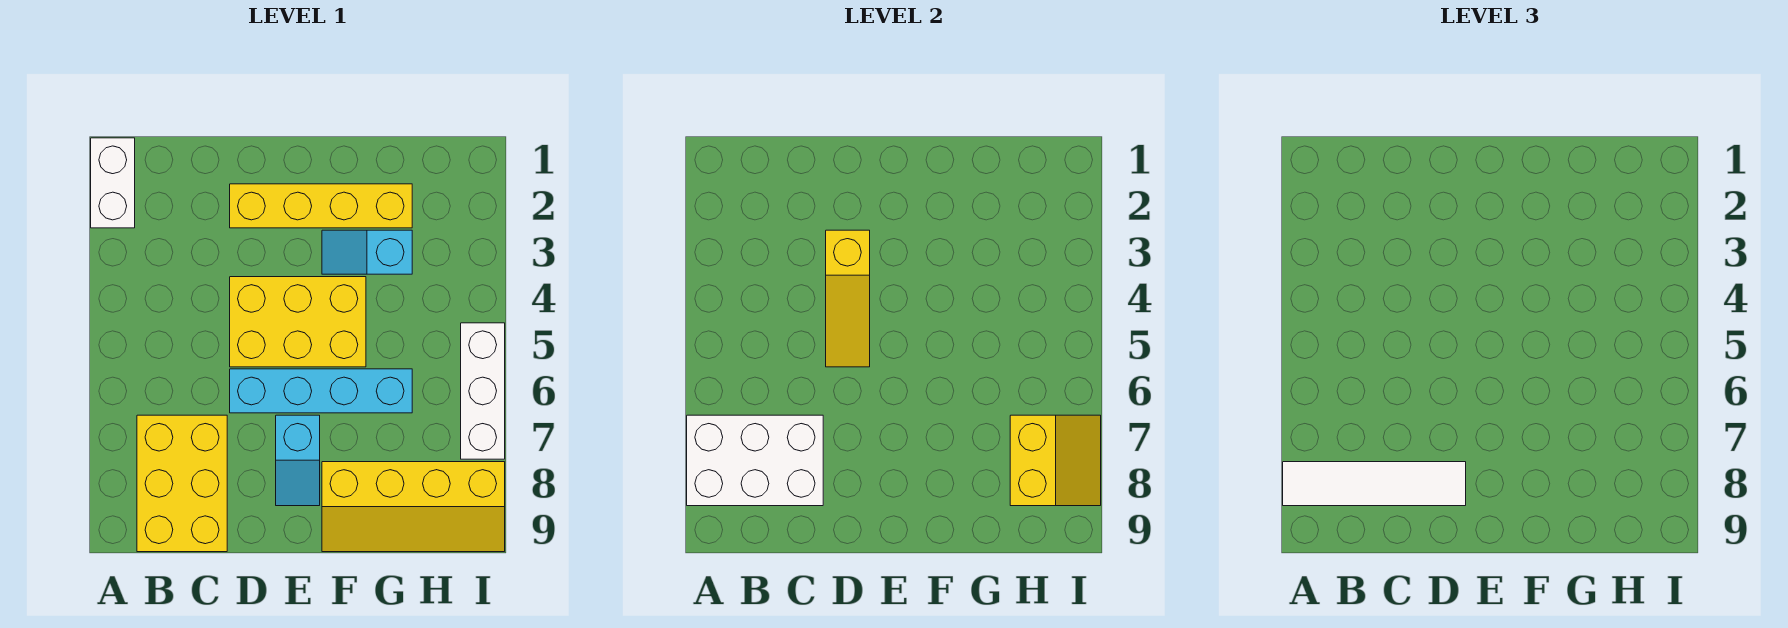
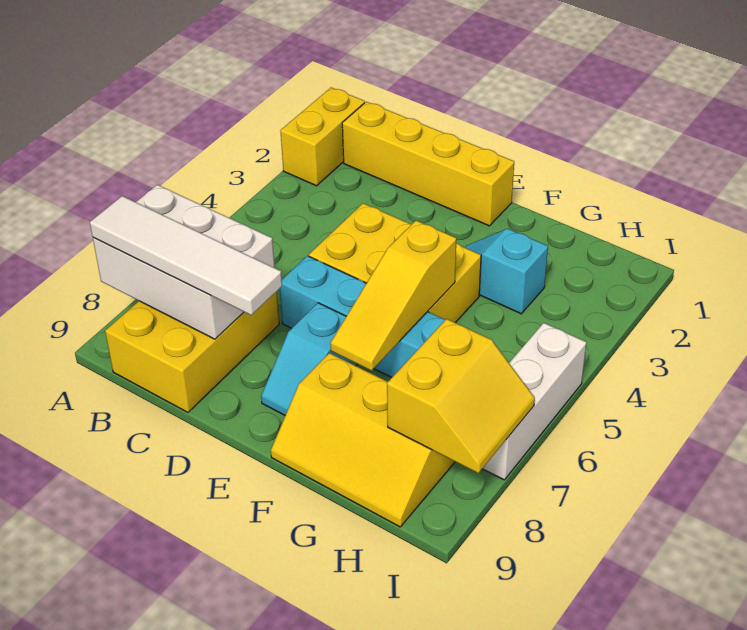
white brick A1:A2 level 1 -> yellow brick A1:A2 level 1
yellow brick D2:G2 level 1 -> yellow brick B1:E1 level 1
yellow slope D3:D5 level 2 top 3 -> yellow slope F5:F7 level 2 top 5
yellow slope F8:I9 level 1 top 8 -> yellow slope F8:H9 level 1 top 8

